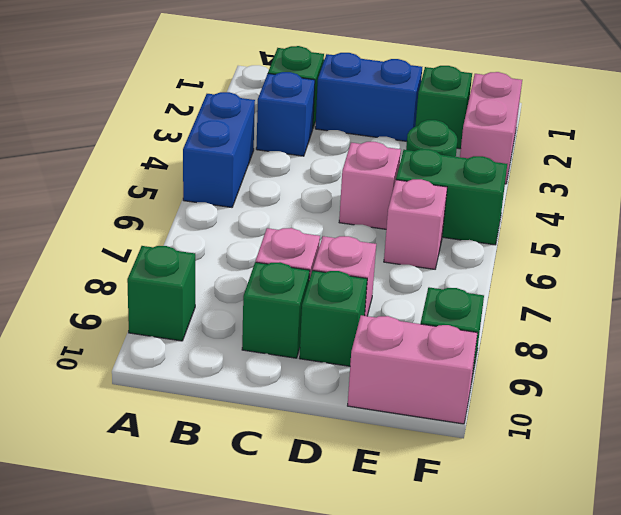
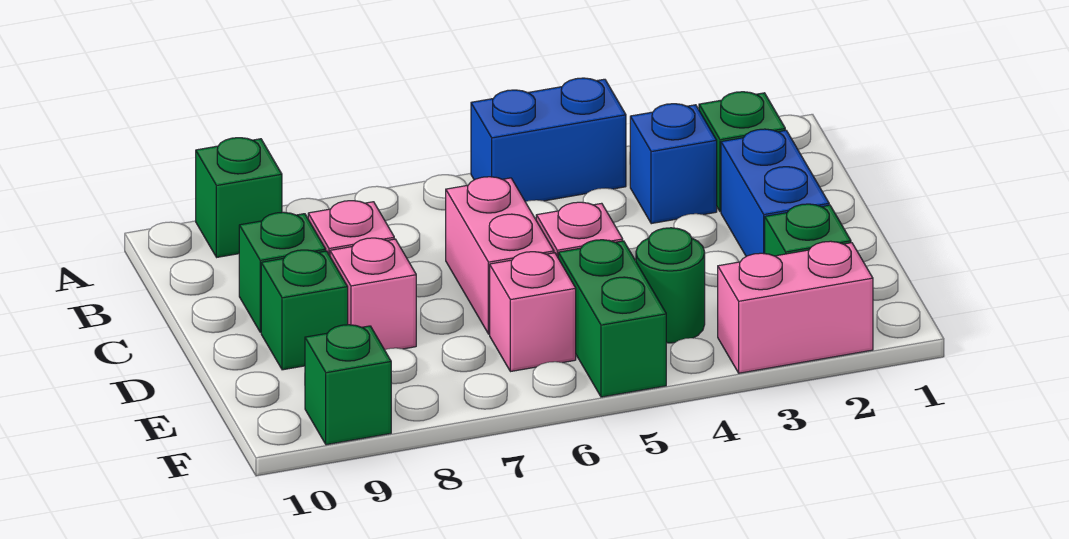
pink brick E10:F10 level 1 -> pink brick C6:D6 level 1

